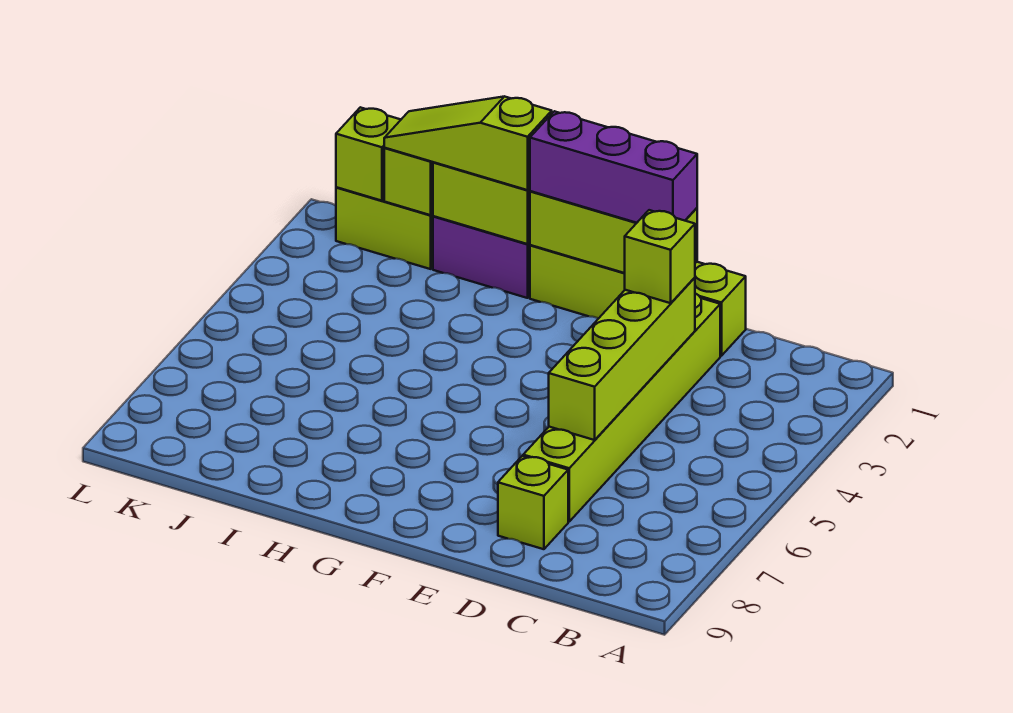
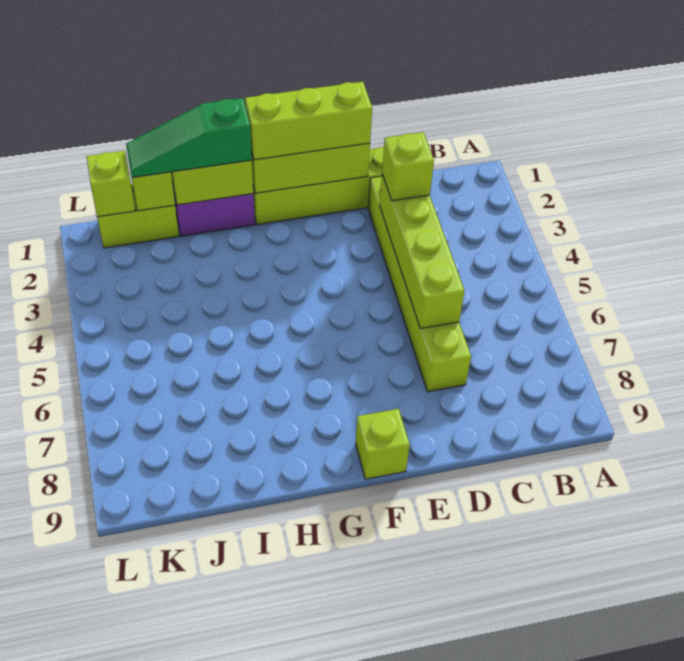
lime brick D8 level 1 -> lime brick F9 level 1
purple brick E1:G1 level 3 -> lime brick E1:G1 level 3
lime slope H1:J1 level 3 top H -> green slope H1:J1 level 3 top H

